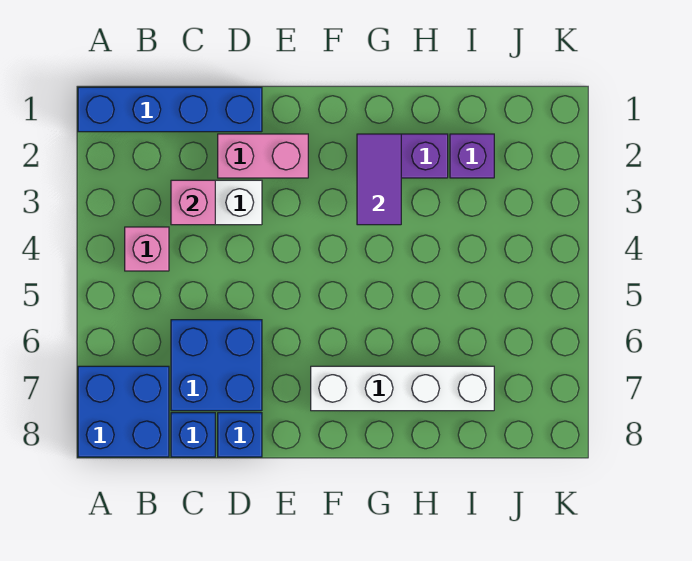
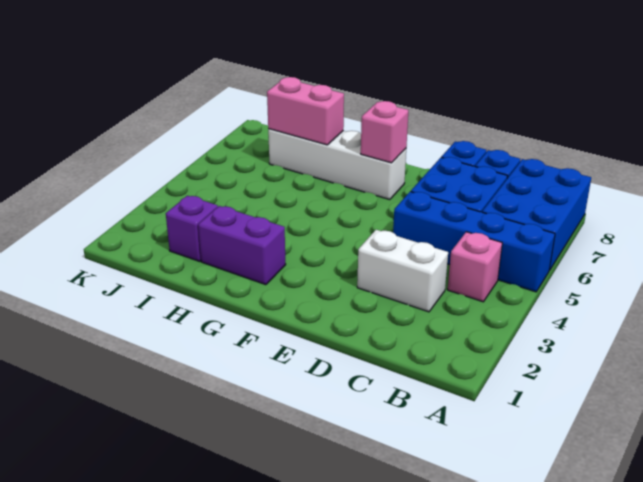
blue brick A1:D1 level 1 -> blue brick A5:D5 level 1
blue brick A7:B8 level 1 -> blue brick A6:B8 level 1
pink brick C3 level 2 -> pink brick F7 level 2
pink brick D2:E2 level 1 -> pink brick H7:I7 level 2
purple tile G2:G3 level 2 -> none

